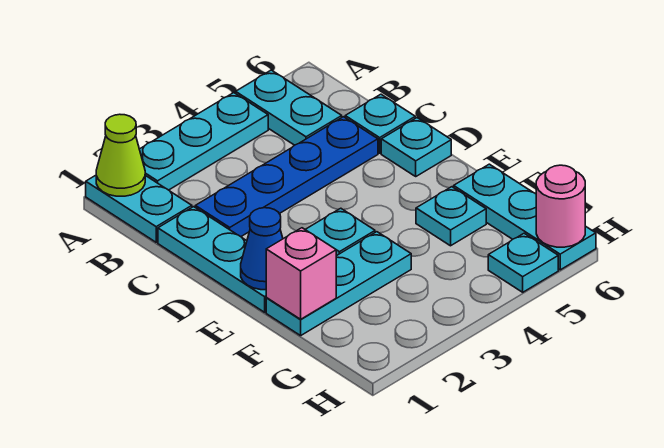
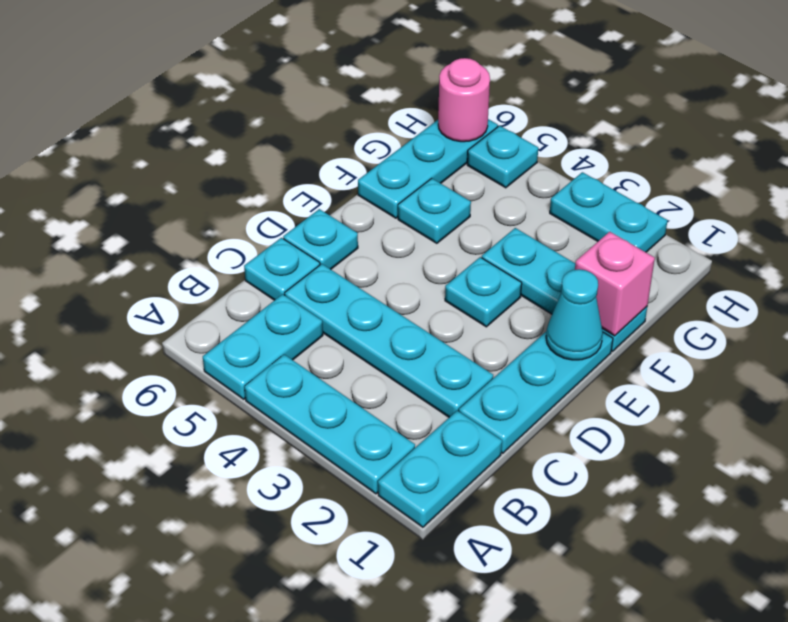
lime cone A1 level 2 -> none
blue plate C2:C5 level 1 -> cyan plate C2:C5 level 1
blue cone E1 level 2 -> cyan cone E1 level 2
none -> cyan plate H2:H3 level 1

